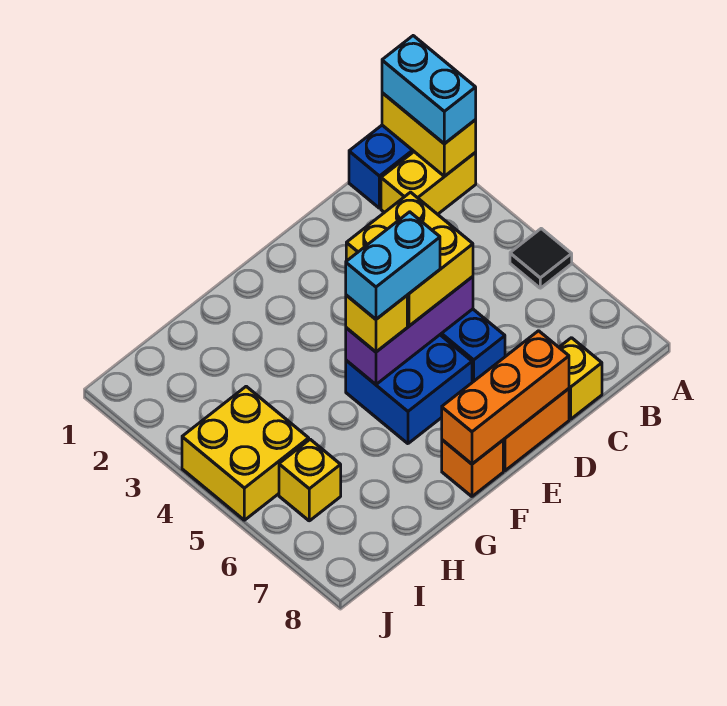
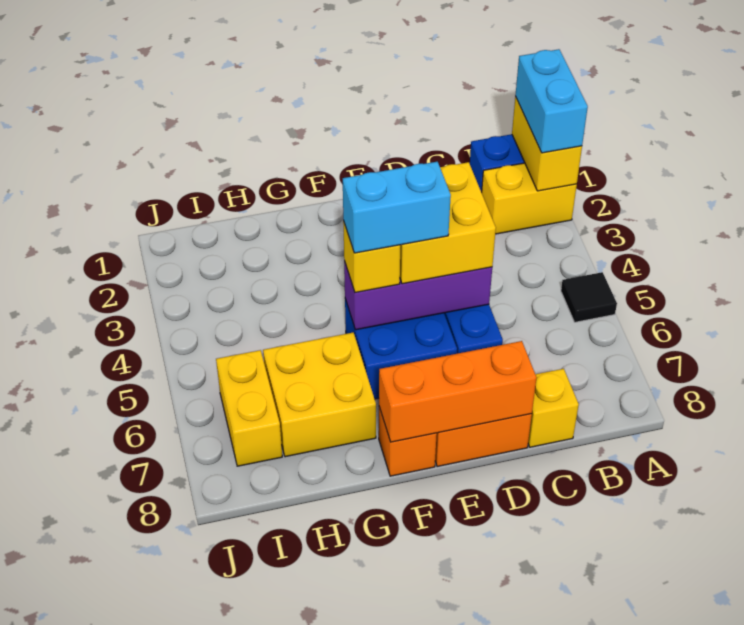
yellow brick I4:J5 level 1 -> yellow brick G6:H7 level 1
yellow brick I6 level 1 -> yellow brick I6:I7 level 1

